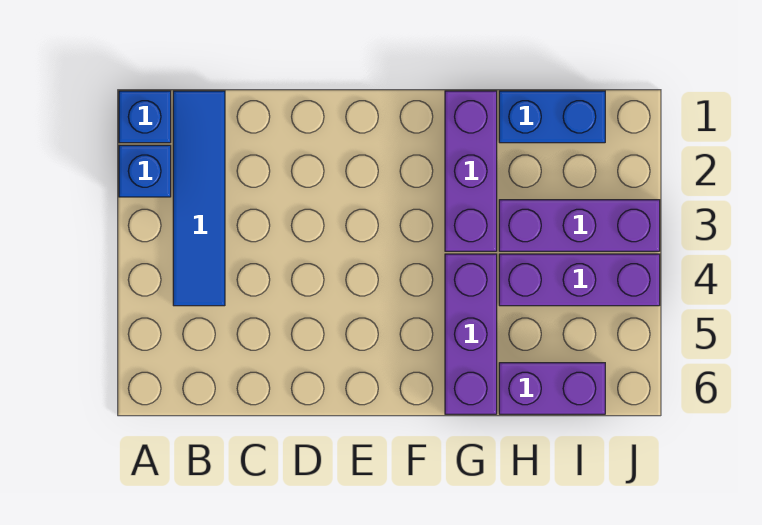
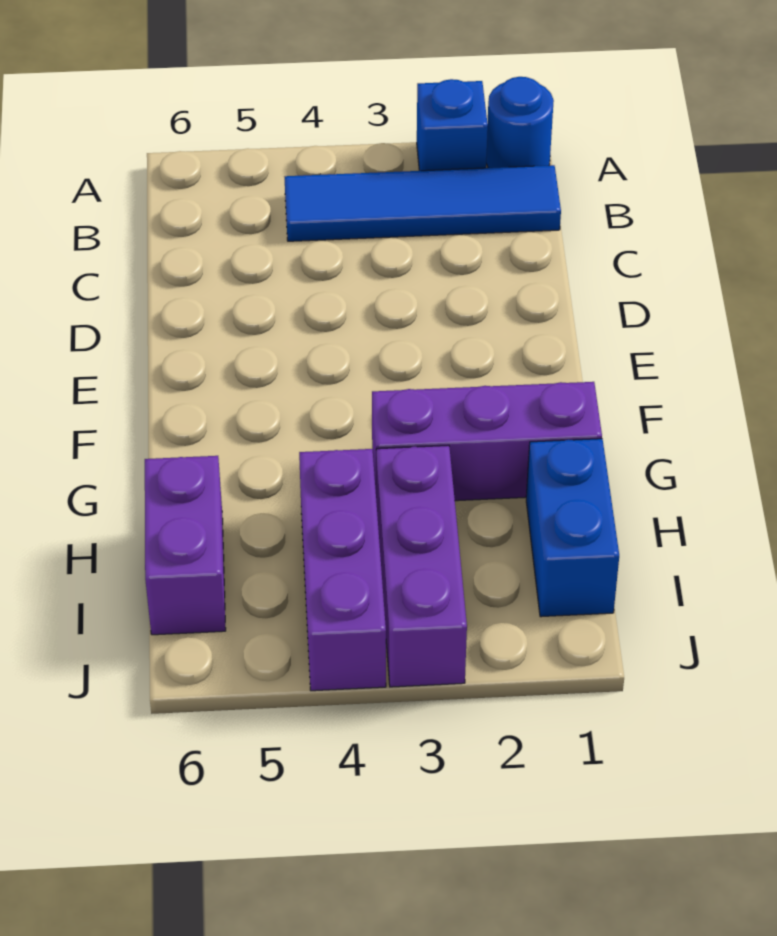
blue brick A1 level 1 -> blue round brick A1 level 1
purple brick G4:G6 level 1 -> none

